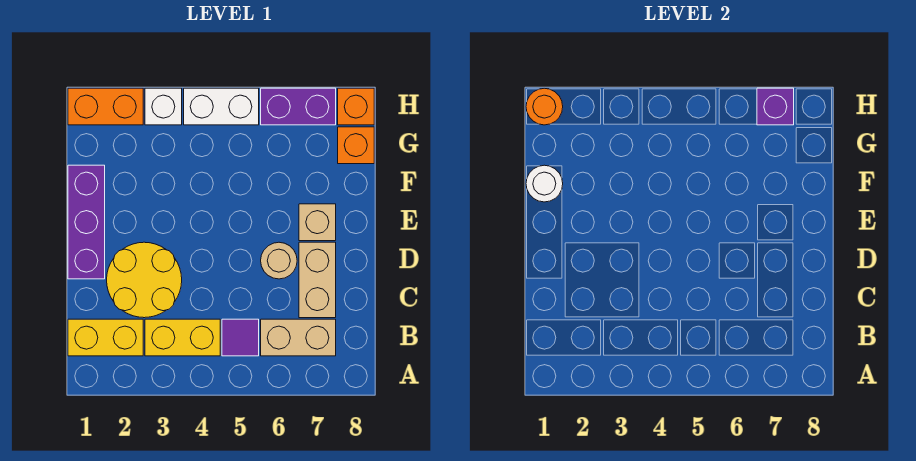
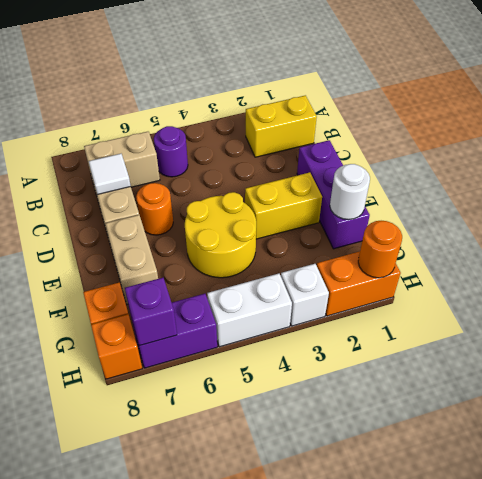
yellow brick B3:B4 level 1 -> yellow brick E2:E3 level 1
purple tile B5 level 1 -> purple round brick B5 level 1
yellow round brick C2:D3 level 1 -> yellow round brick E4:F5 level 1
none -> white tile C7 level 2
tan round brick D6 level 1 -> orange round brick D6 level 1
tan brick E7 level 1 -> tan brick E7:F7 level 1

